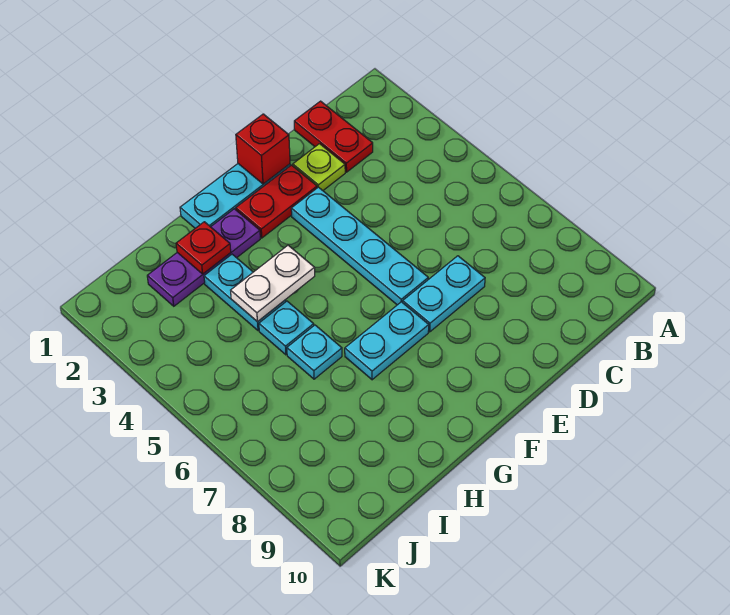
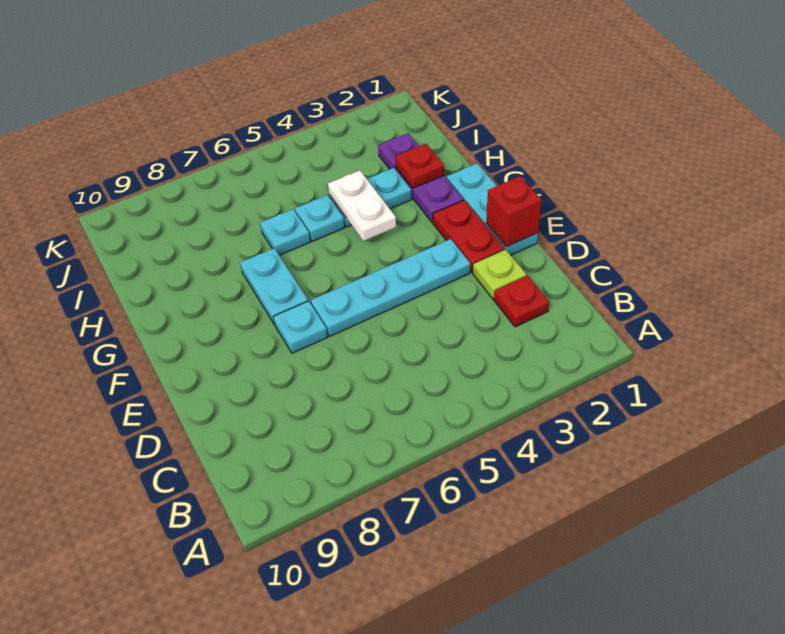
red plate C1:C2 level 1 -> red plate C2 level 1
cyan plate D7:E7 level 1 -> cyan plate E7 level 1

